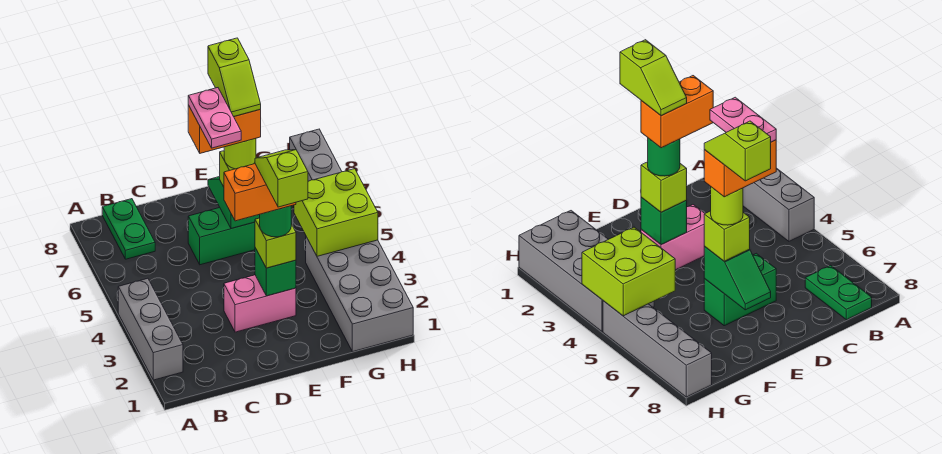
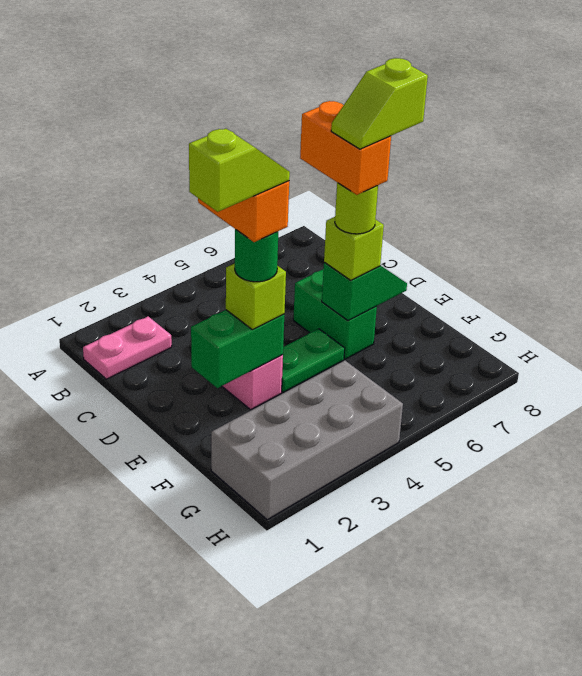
grey brick A2:A4 level 1 -> none
green plate B7:B8 level 1 -> green plate E4:E5 level 1
pink plate D5:D6 level 6 -> pink plate B1:B2 level 1
green brick E3 level 2 -> green brick E2:E3 level 2
lime brick G4:H5 level 2 -> none
grey brick H5:H8 level 1 -> none

